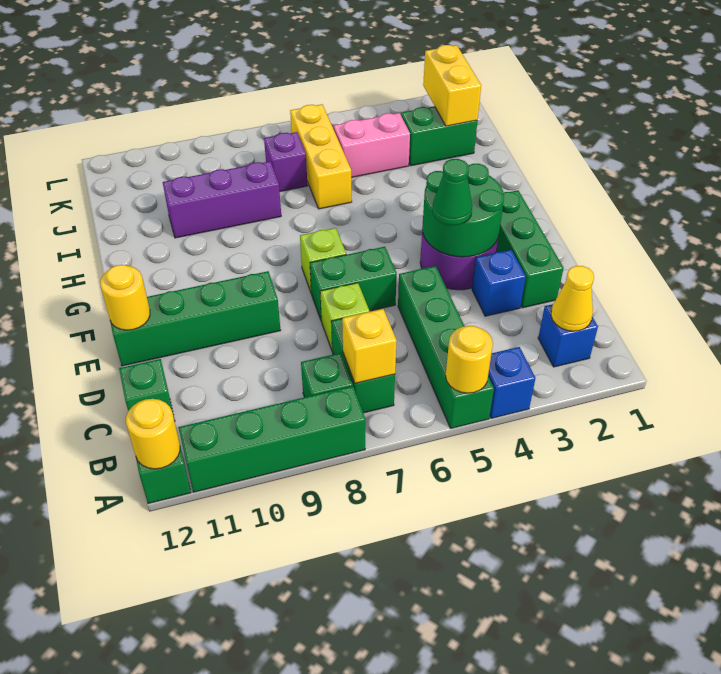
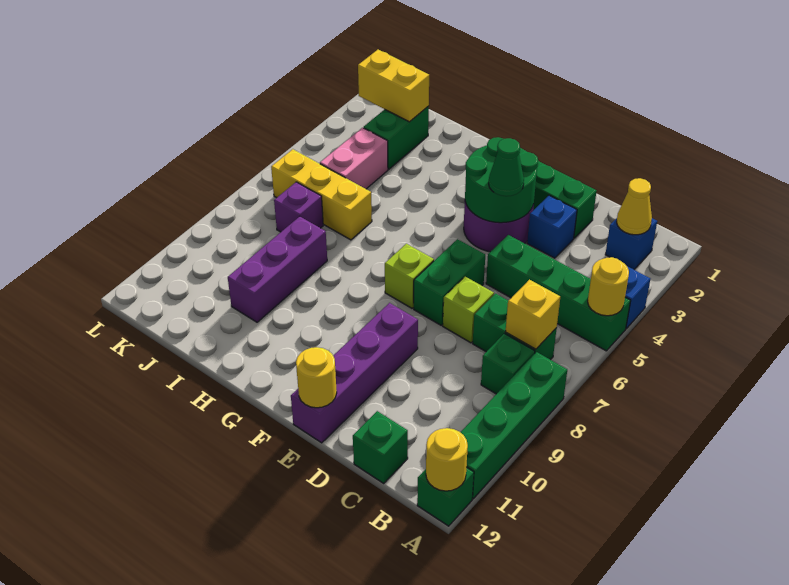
green brick E9:E12 level 1 -> purple brick E9:E12 level 1

